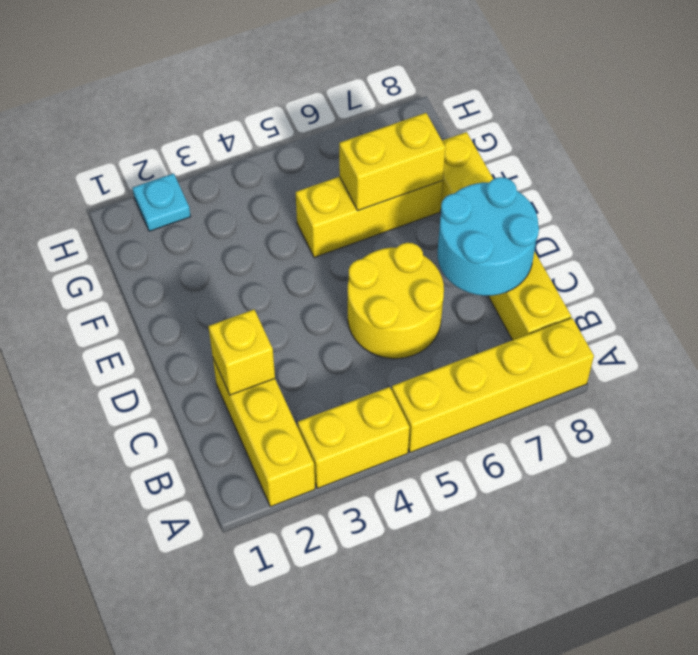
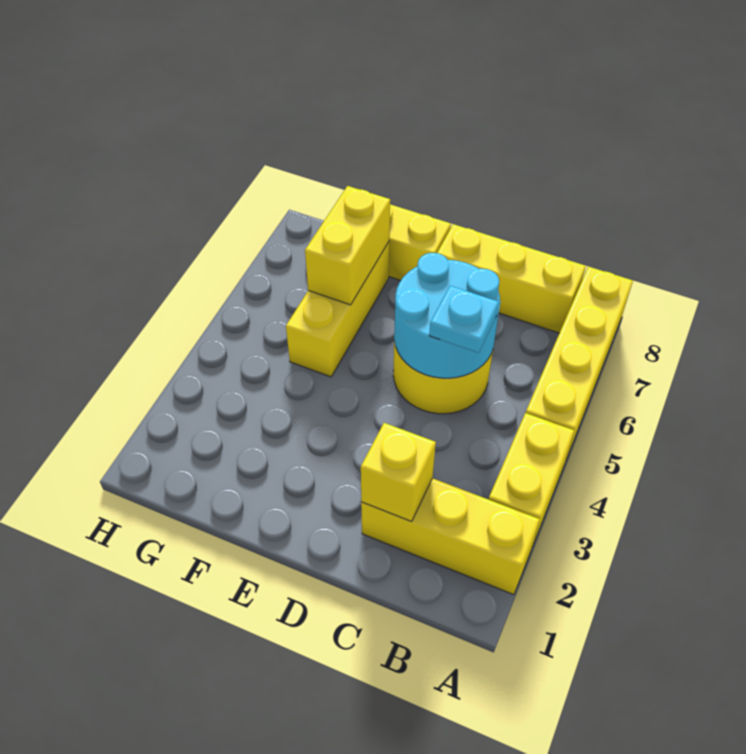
cyan round brick C7:D8 level 2 -> cyan round brick C5:D6 level 2
cyan plate H2 level 1 -> cyan plate C5 level 3

